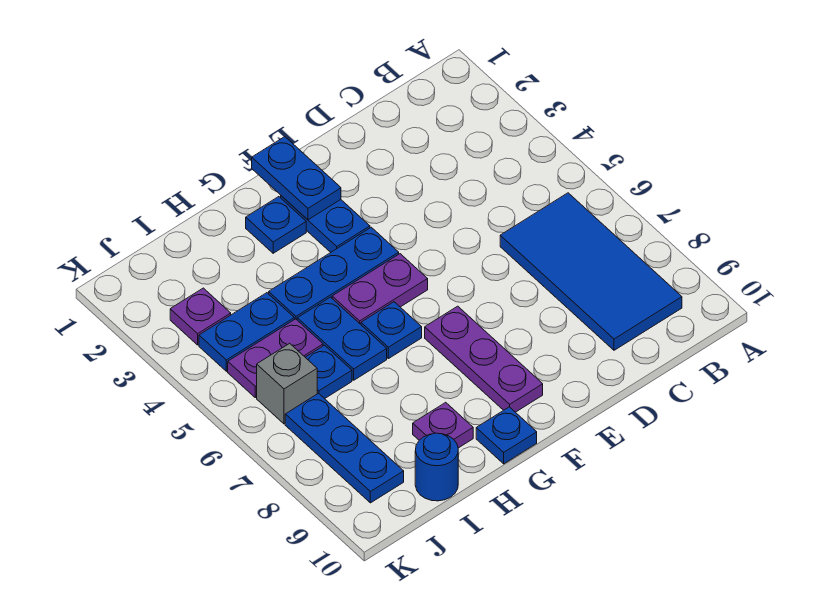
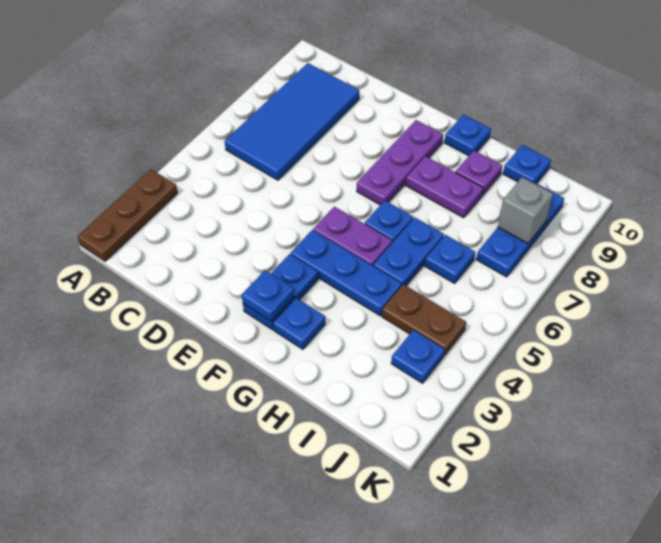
none -> brown plate A1:A3 level 1
blue plate F1:F2 level 2 -> blue plate F2 level 2
blue plate I4:J4 level 1 -> brown plate I4:J4 level 1
purple plate I5:J5 level 1 -> purple plate G8:H8 level 1
blue round brick I10 level 1 -> blue plate I10 level 1
purple plate J3 level 1 -> blue plate J3 level 1
grey brick J6 level 1 -> grey brick J8 level 2

